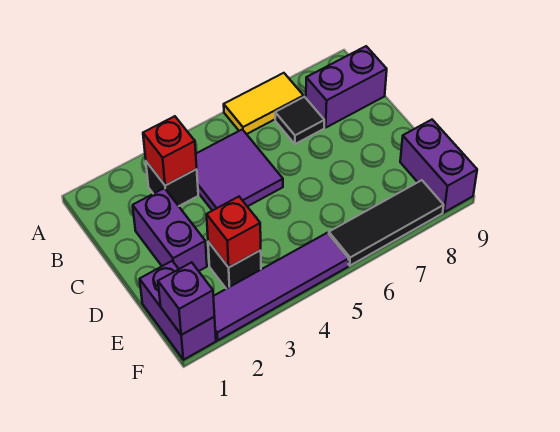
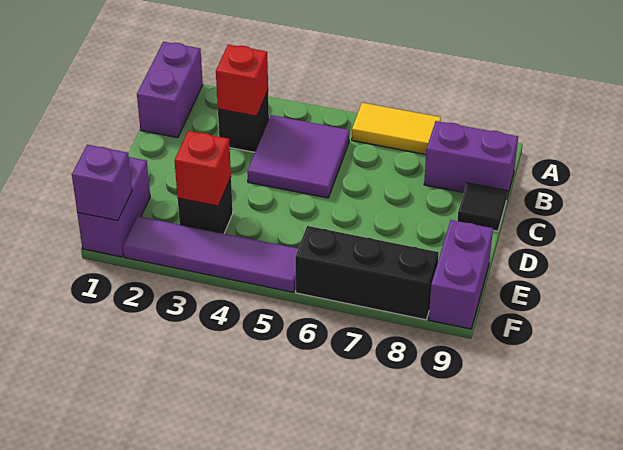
black tile B7 level 1 -> black tile C9 level 1
purple brick C2:D2 level 1 -> purple brick A1:B1 level 1
black tile F6:F8 level 1 -> black brick F6:F8 level 1

